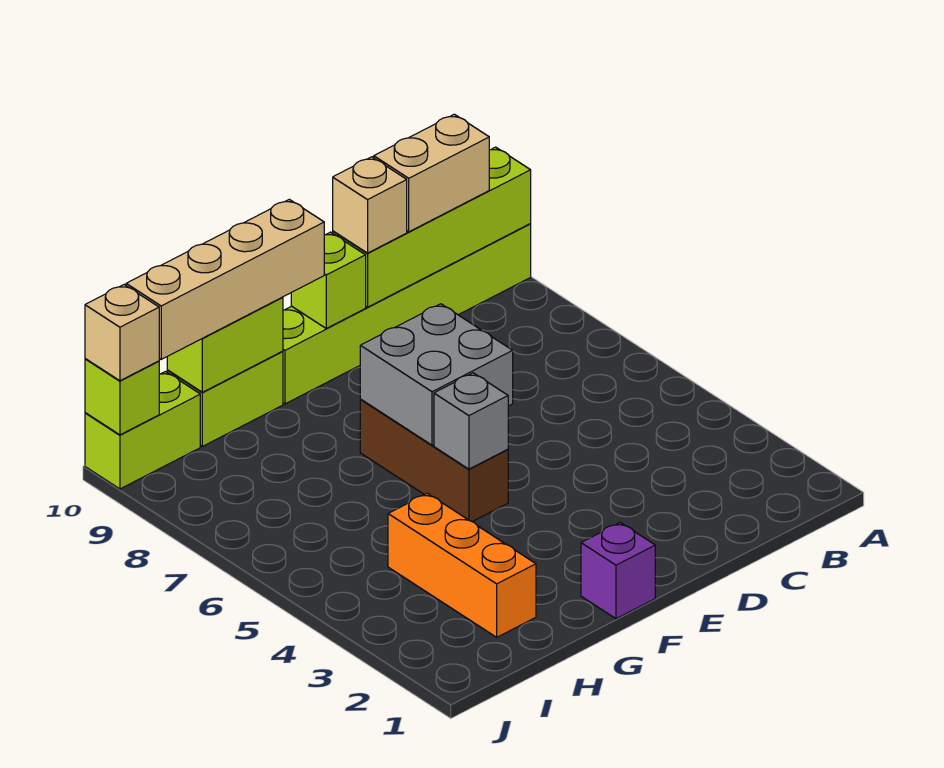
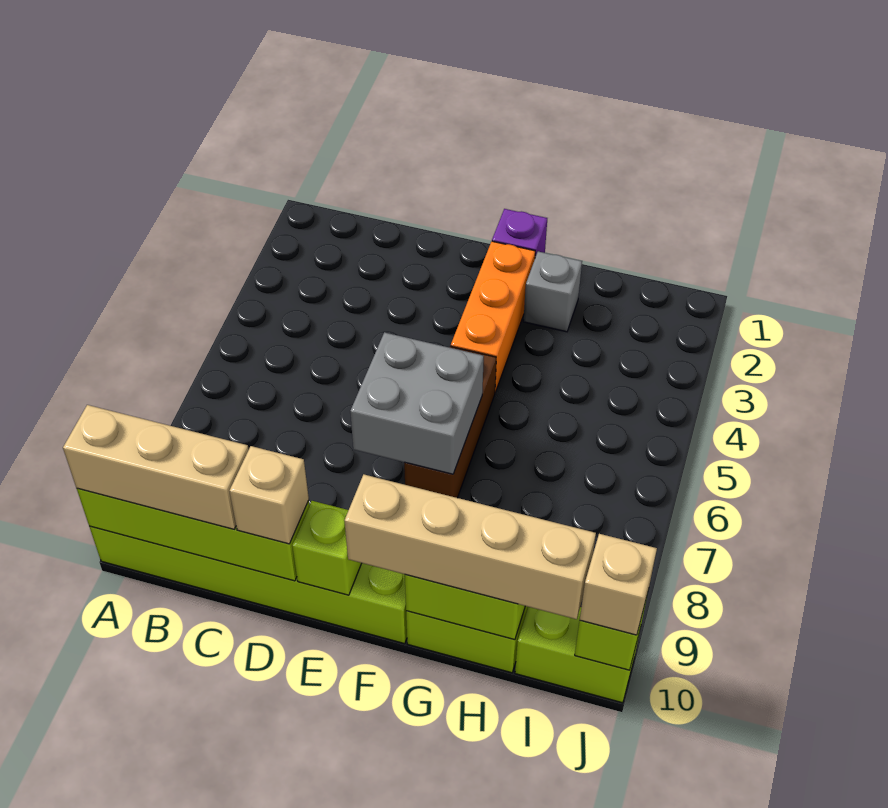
tan brick B10:C10 level 3 -> tan brick A10:C10 level 3
grey brick F5 level 2 -> grey brick G2 level 1
orange brick H2:H4 level 1 -> orange brick F2:F4 level 1

